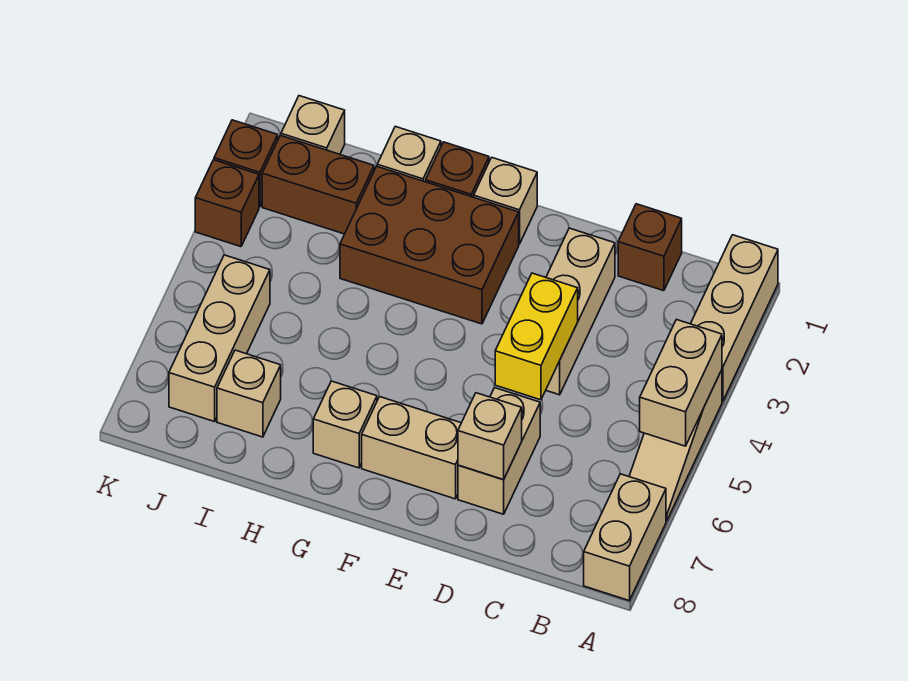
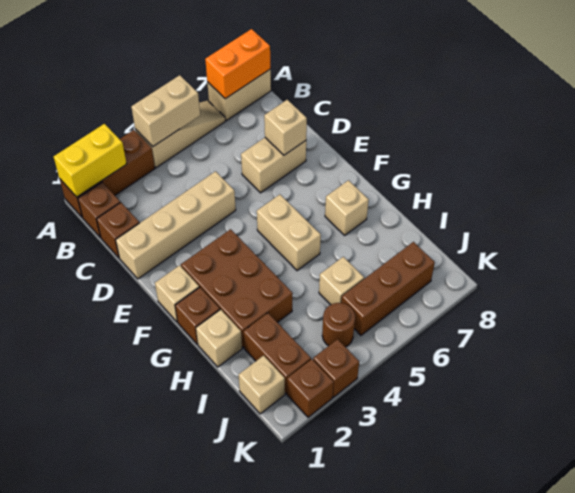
tan brick A1:A3 level 1 -> brown brick A1:A3 level 1
none -> orange brick A7:A8 level 2
none -> brown brick B1 level 1
tan brick D2:D4 level 1 -> tan brick D1:D4 level 1
yellow brick D4:D5 level 2 -> yellow brick A1:A2 level 2
tan brick E7:F7 level 1 -> tan brick F5:G5 level 1
tan brick I7 level 1 -> tan brick I5 level 1
none -> brown round brick J4 level 1
tan brick J5:J7 level 1 -> brown brick J5:J7 level 1

